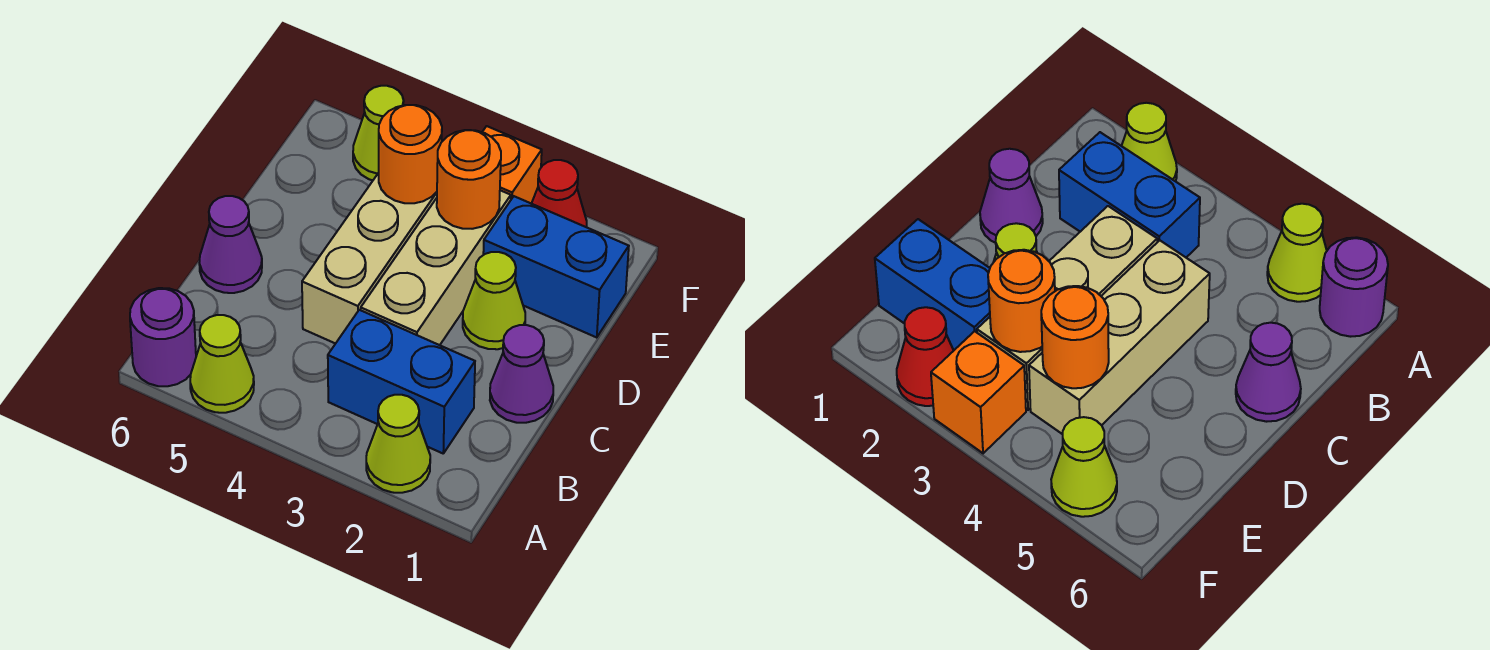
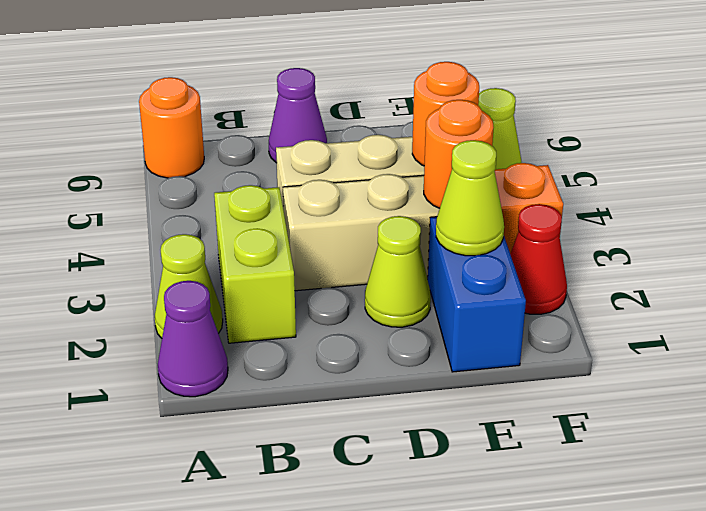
lime cone A5 level 1 -> lime cone E2 level 2
purple round brick A6 level 1 -> orange round brick A6 level 1
blue brick B2:B3 level 1 -> lime brick B2:B3 level 1
purple cone C1 level 1 -> purple cone A1 level 1

